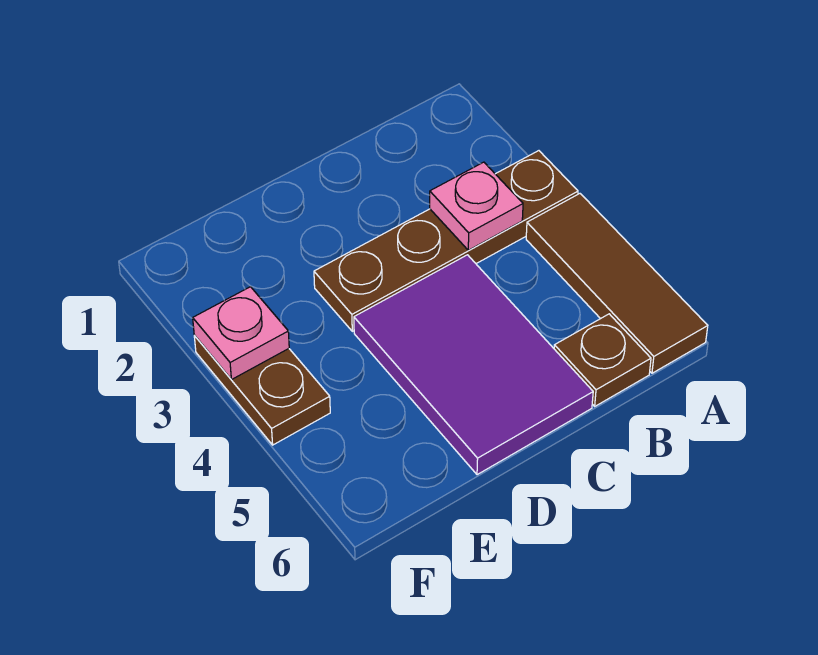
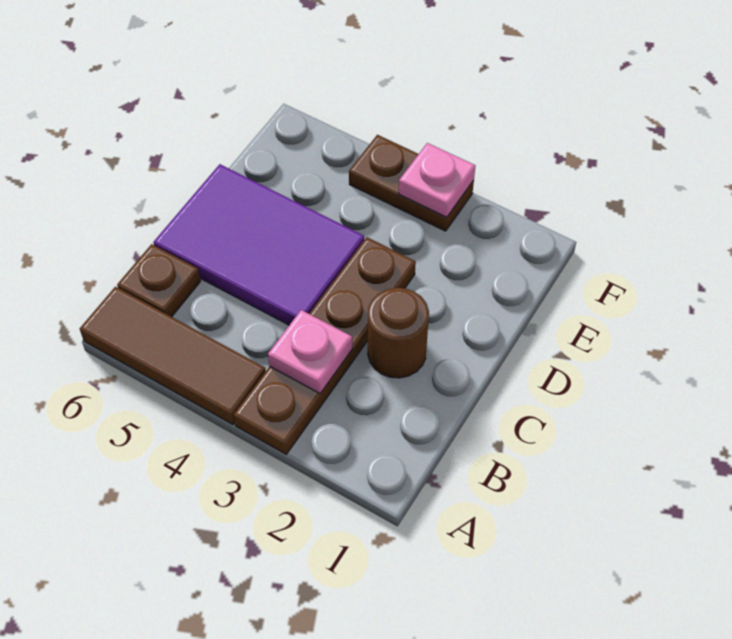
none -> brown round brick C2 level 1

